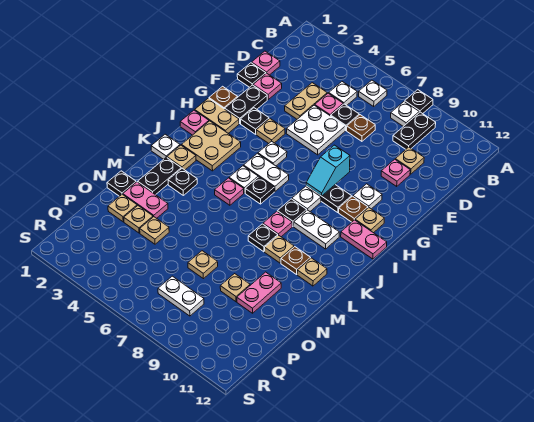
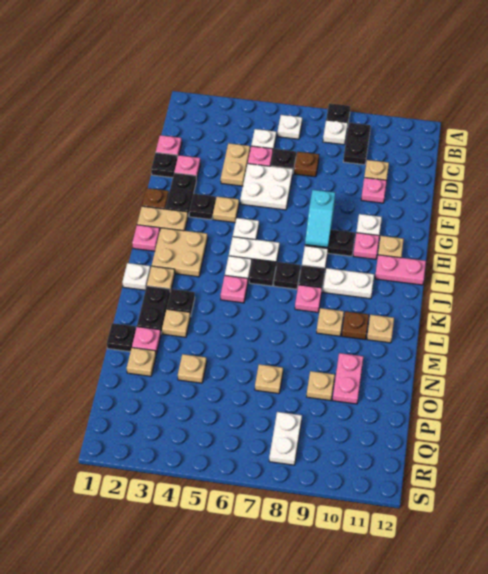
brown plate H10 level 1 -> pink plate H10 level 1
black plate L8 level 1 -> black plate J7 level 1
pink plate N2:N3 level 1 -> pink plate N2 level 1
tan plate O3 level 1 -> tan plate M3 level 1
white plate Q7:Q8 level 1 -> white plate Q8:R8 level 1

